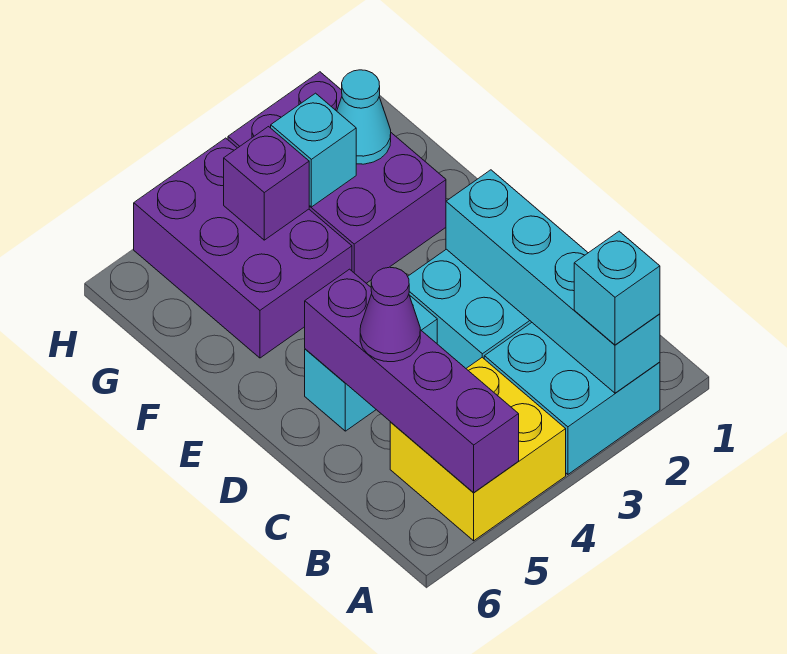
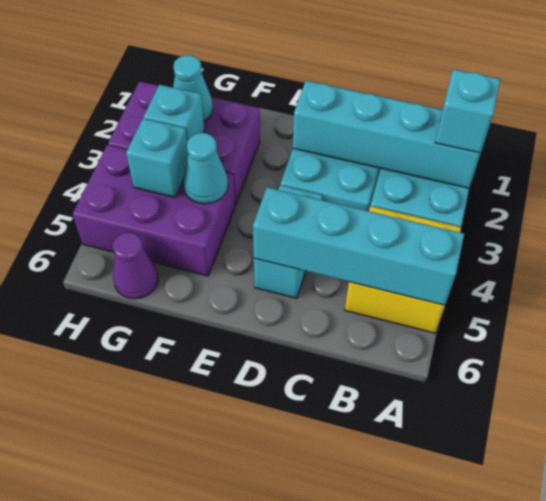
purple brick A5:D5 level 2 -> cyan brick A5:D5 level 2
purple cone C5 level 3 -> purple cone G6 level 1
none -> cyan cone F4 level 2
purple brick G4 level 2 -> cyan brick G4 level 2

